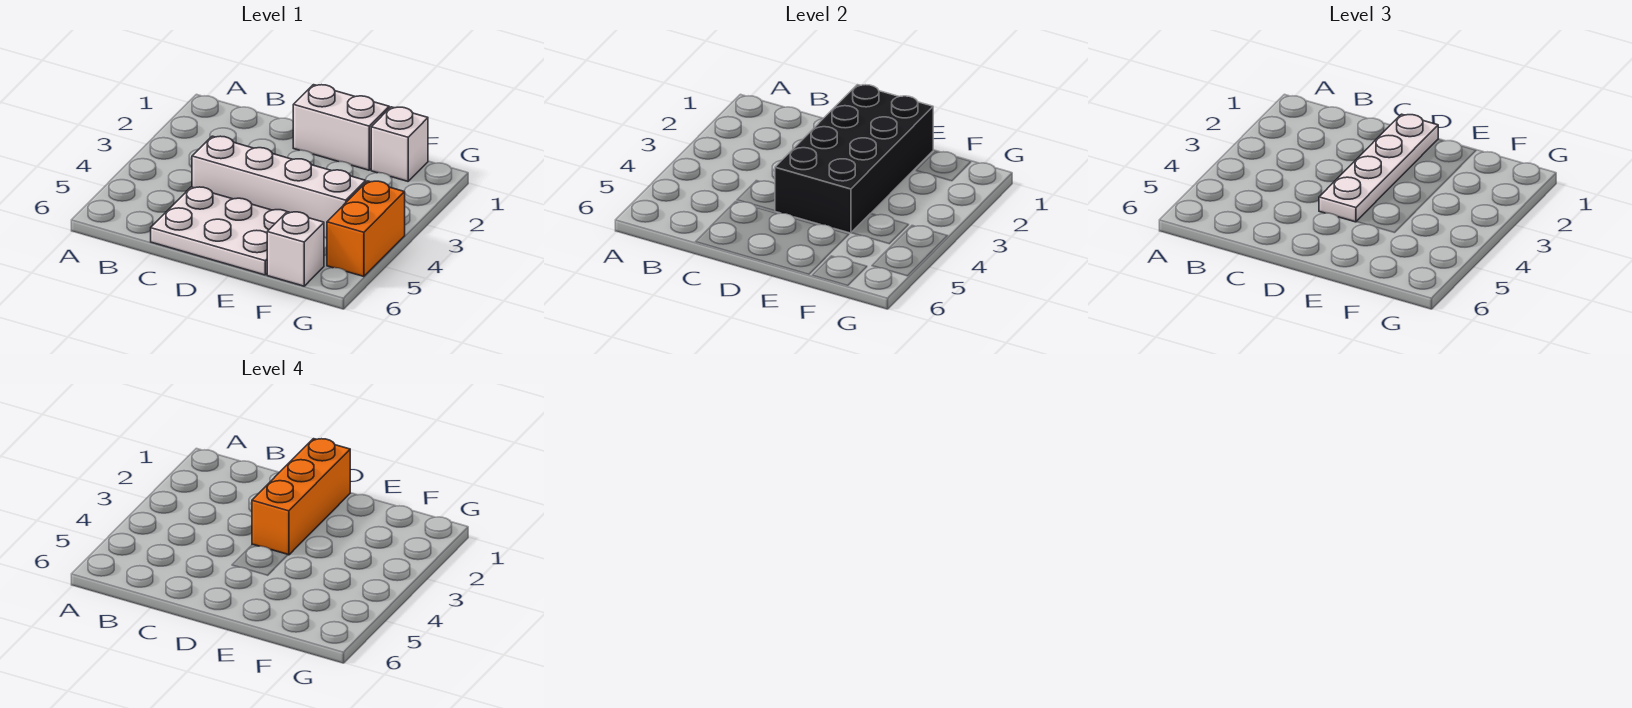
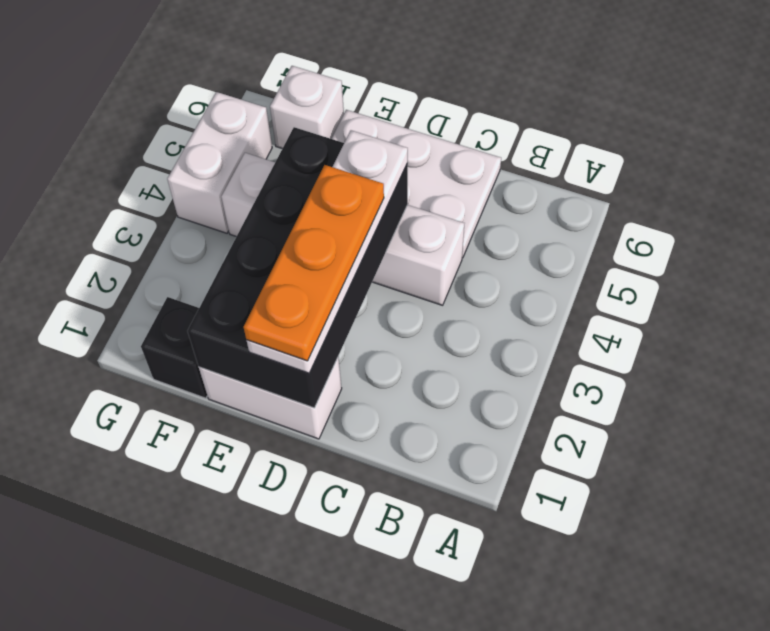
orange brick D1:D3 level 4 -> orange plate D1:D3 level 4
white brick F1 level 1 -> black brick F1 level 1
orange brick G4:G5 level 1 -> white brick G4:G5 level 1

